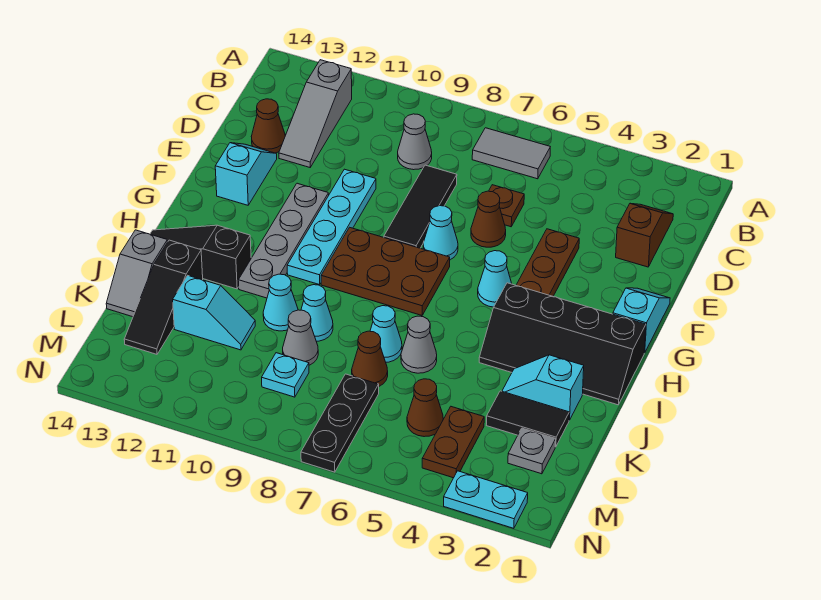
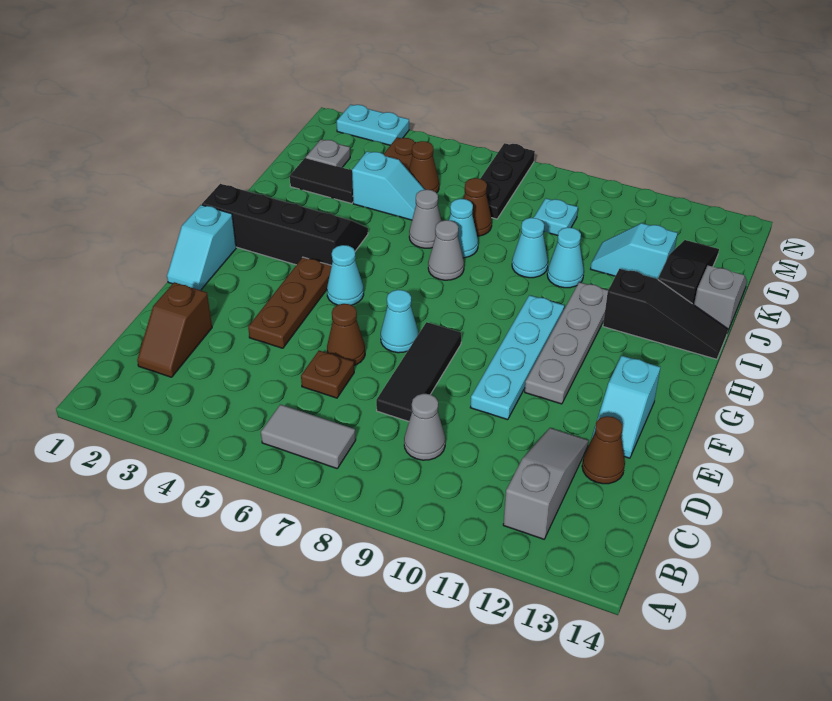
brown plate G7:H9 level 1 -> none
cyan slope J2:J3 level 1 top 2 -> cyan slope K4:K5 level 1 top 4
grey cone K9 level 1 -> grey cone I7 level 1

